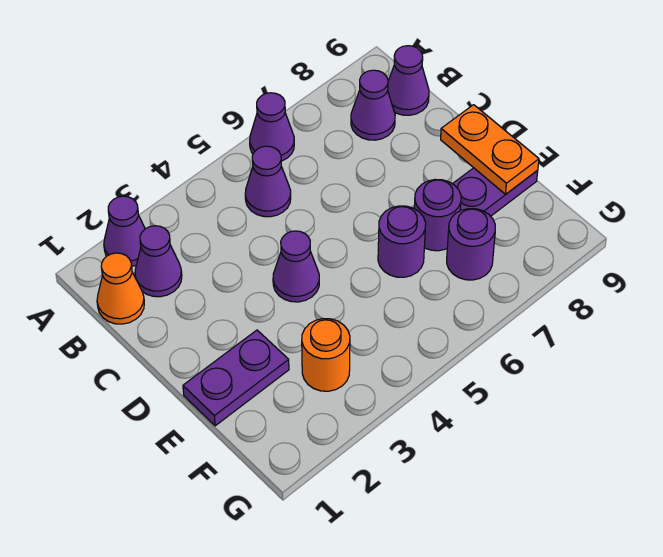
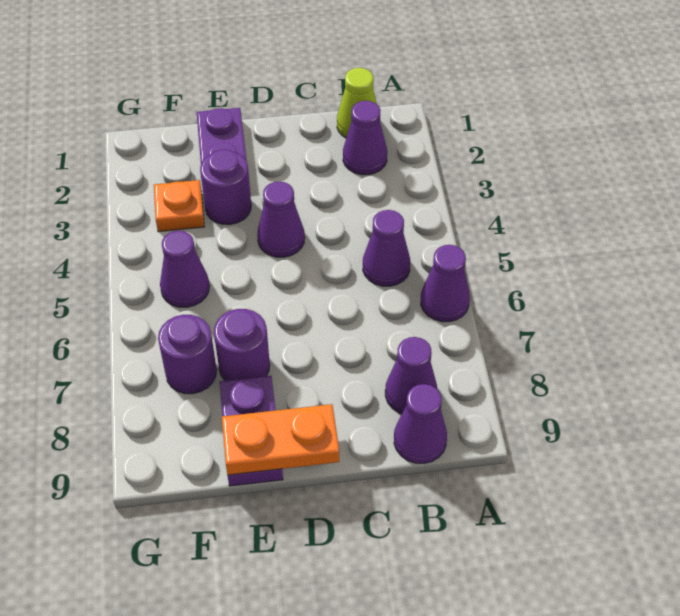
purple cone A2 level 1 -> purple cone F5 level 1
orange cone B1 level 1 -> lime cone B1 level 1
purple round brick E6 level 1 -> purple round brick E3 level 1
orange round brick F3 level 1 -> orange plate F3 level 1

